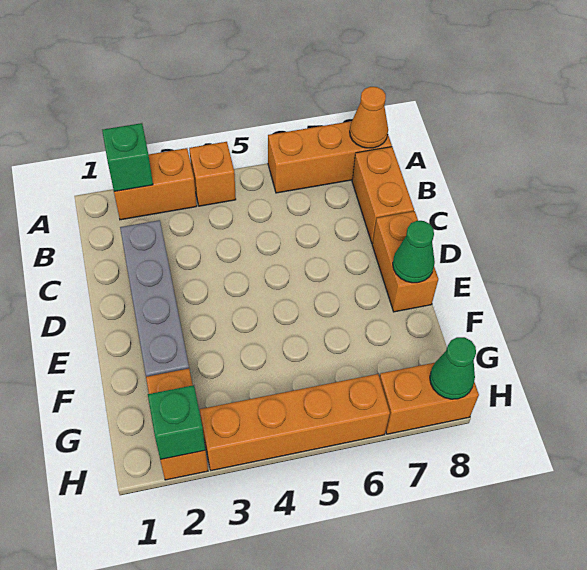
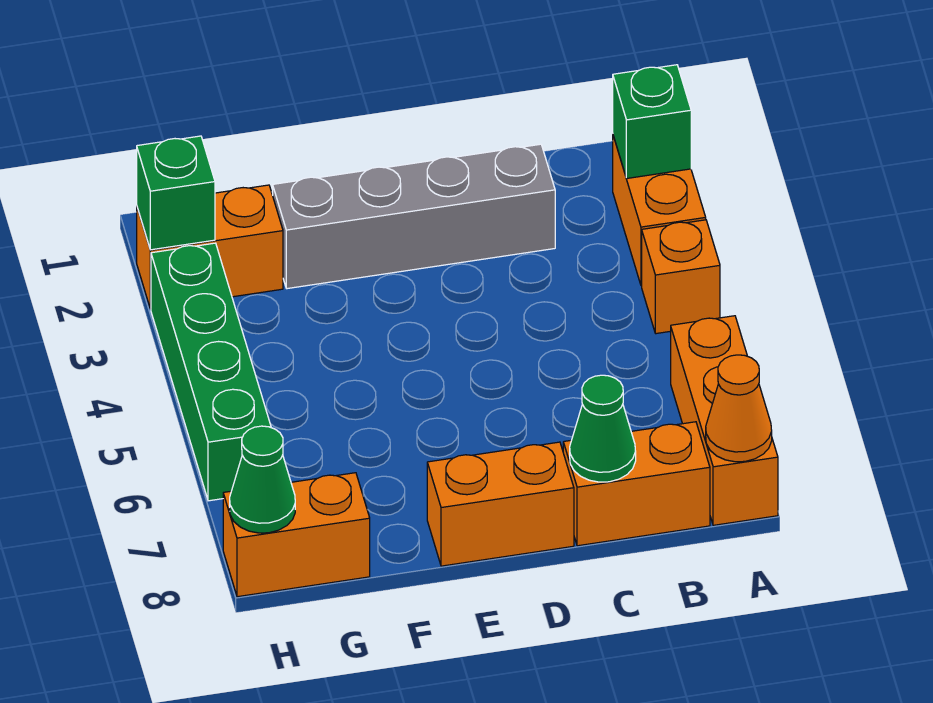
green cone E8 level 2 -> green cone C8 level 2
orange brick H3:H6 level 1 -> green brick H3:H6 level 1
orange brick H7:H8 level 1 -> orange brick G8:H8 level 1

